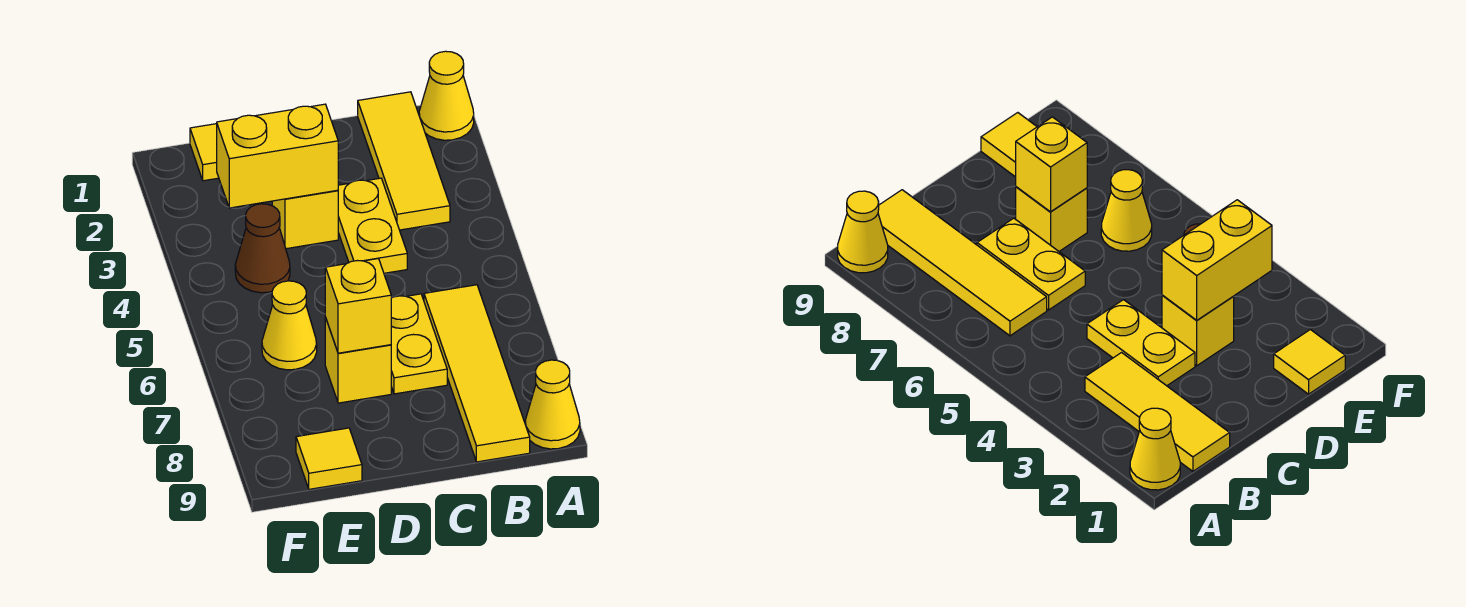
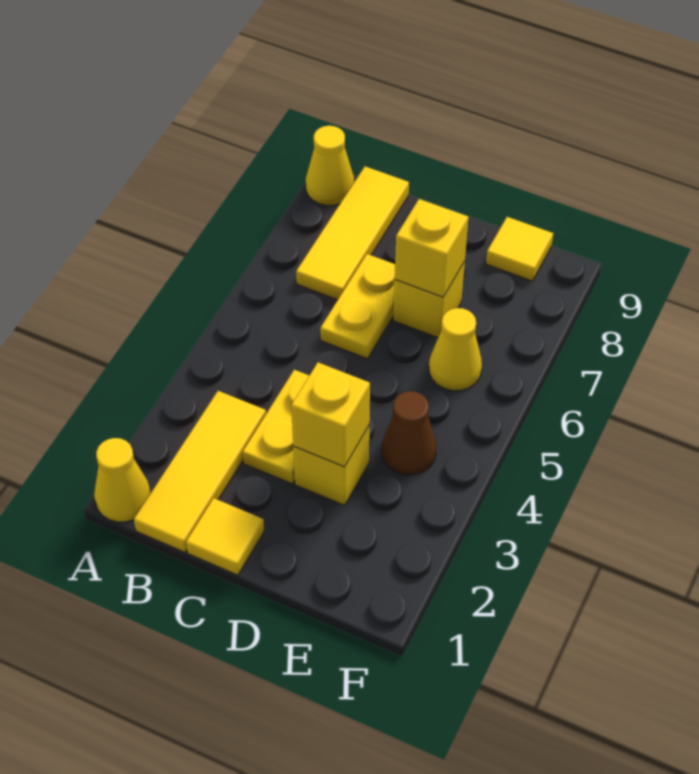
yellow tile B6:B9 level 1 -> yellow tile B7:B9 level 1
yellow brick D3:E3 level 2 -> yellow brick D3 level 2
yellow tile E1 level 1 -> yellow tile C1 level 1

